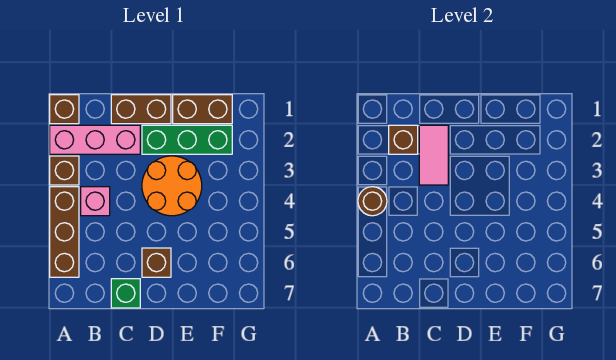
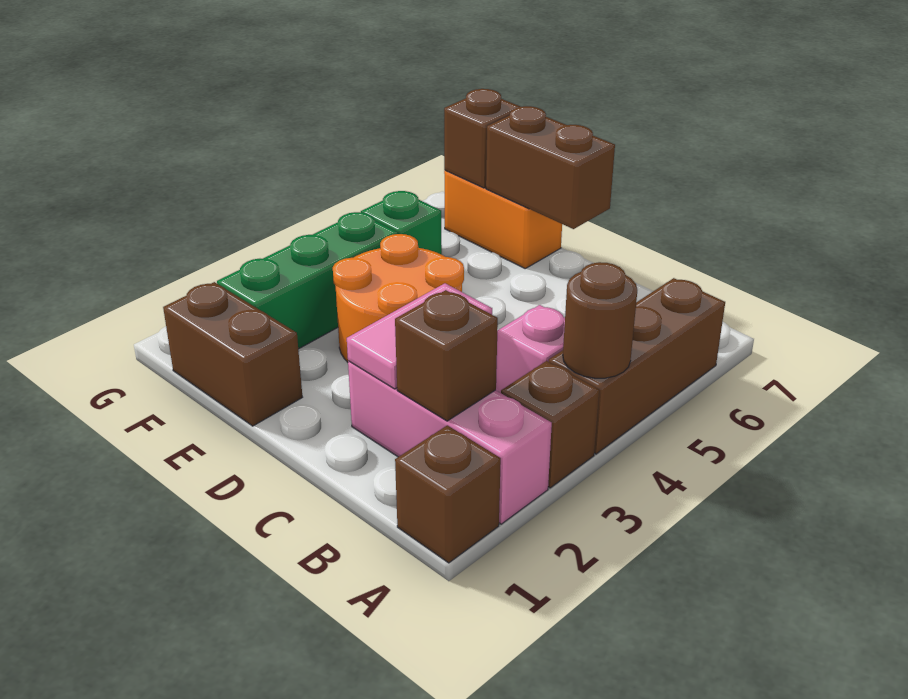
brown brick C1:D1 level 1 -> brown brick D7:E7 level 2
green brick C7 level 1 -> green brick F5 level 1
green brick D2:F2 level 1 -> green brick F2:F4 level 1
brown brick D6 level 1 -> brown brick F7 level 2
none -> orange brick E7:F7 level 1

